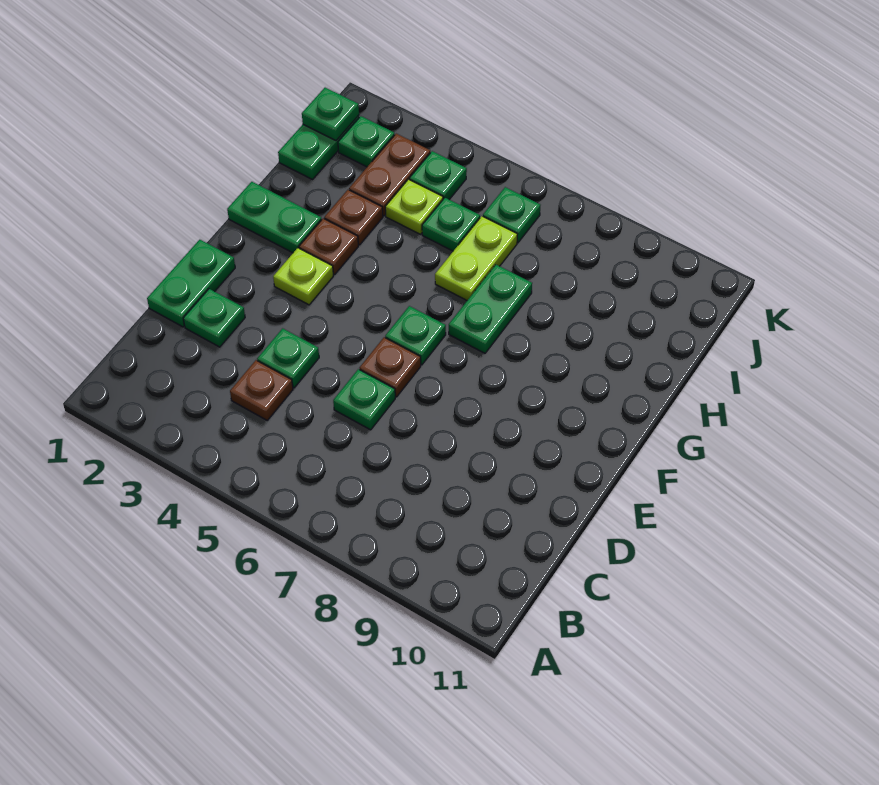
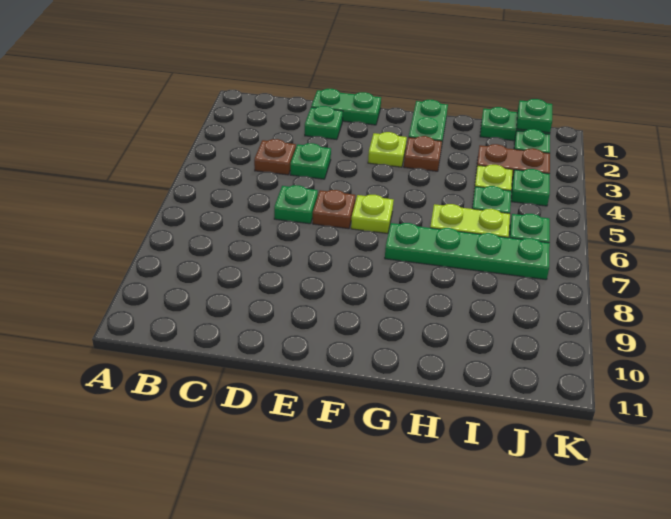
green plate F6 level 1 -> lime plate F6 level 1
green plate G7:H7 level 1 -> green plate G7:J7 level 1
brown plate H3 level 1 -> none

